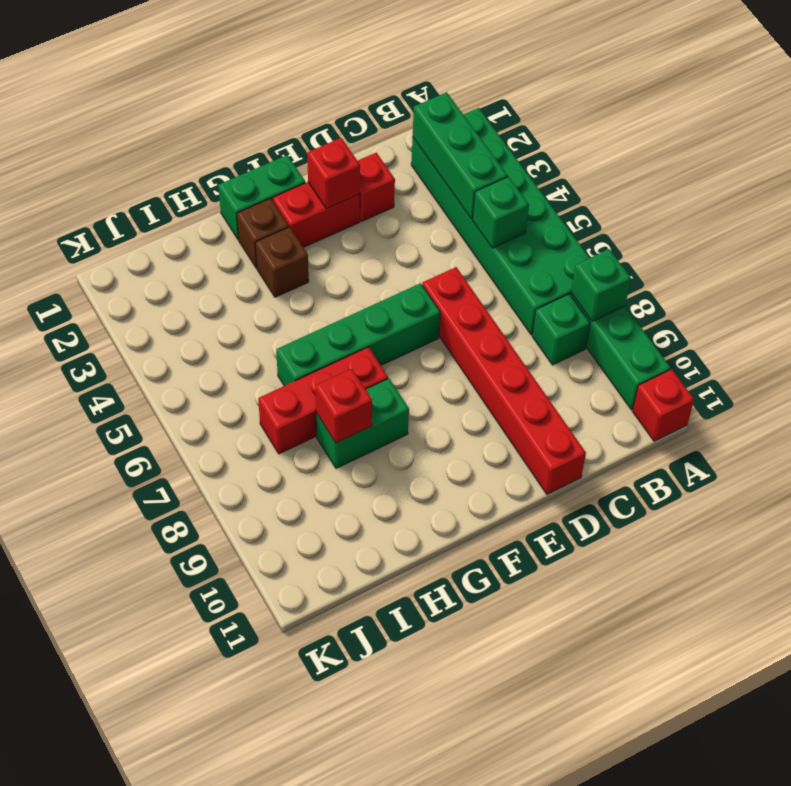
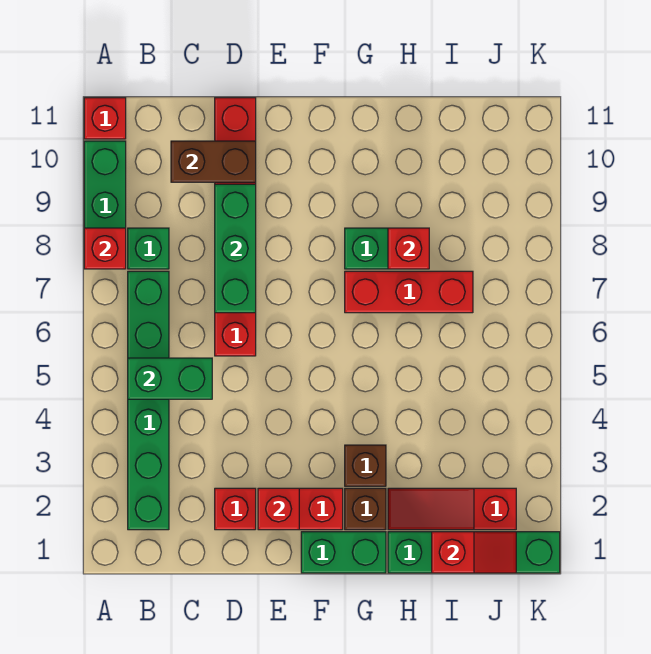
green brick A2:B7 level 1 -> green brick B2:B7 level 1
green brick A8 level 2 -> red brick A8 level 2
green brick B2:B4 level 2 -> green brick D7:D9 level 2
green brick B5 level 2 -> green brick B5:C5 level 2
none -> brown brick C10:D10 level 2
green brick E6:H6 level 1 -> green brick H1:K1 level 1
none -> red slope H2:J2 level 1 top J
none -> red slope I1:J1 level 2 top I

